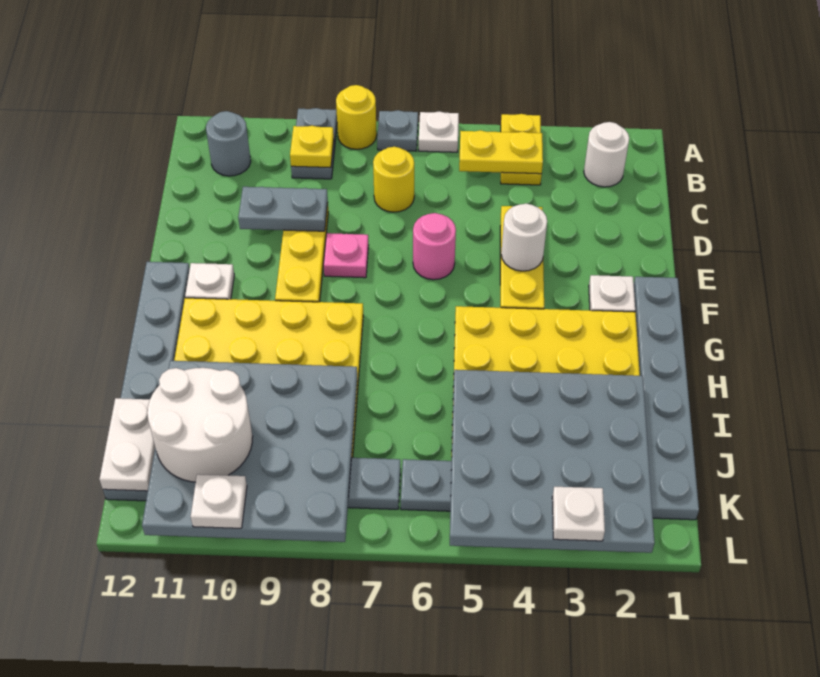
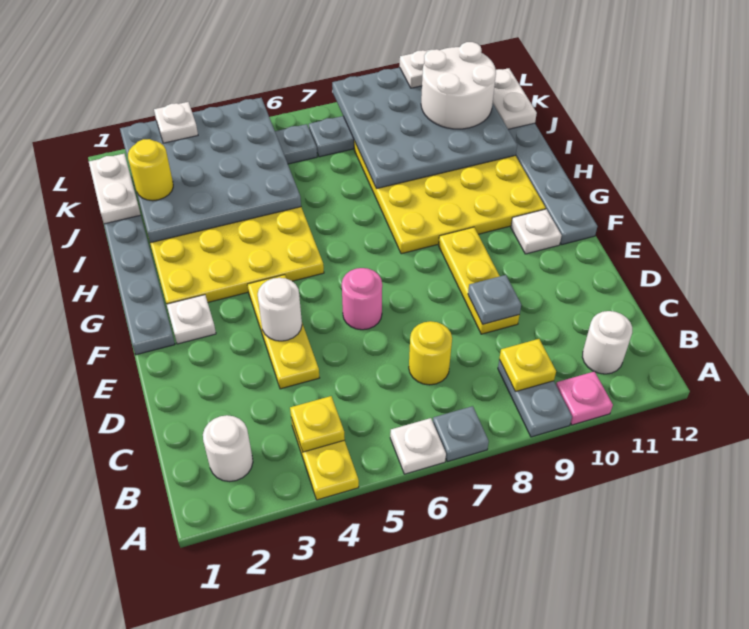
yellow round brick A8 level 1 -> yellow round brick J2 level 3
yellow plate B4:B5 level 2 -> yellow plate B4 level 2
grey round brick B11 level 1 -> white round brick B11 level 1
grey plate D9:D10 level 2 -> grey plate D9 level 2
pink plate E8 level 1 -> pink plate A10 level 1
none -> white plate J1:K1 level 2

